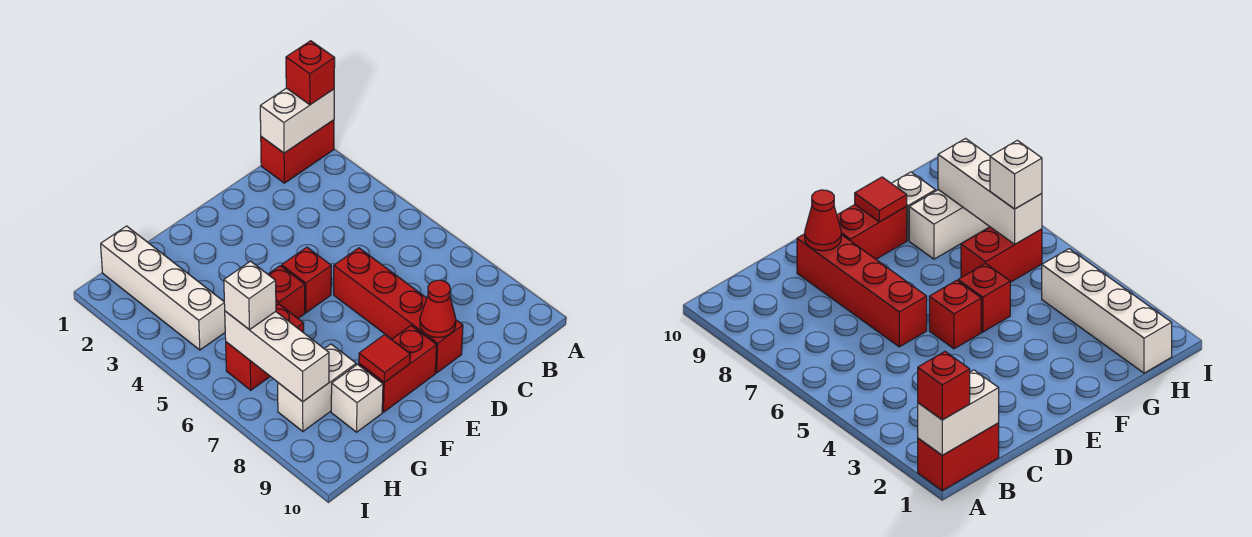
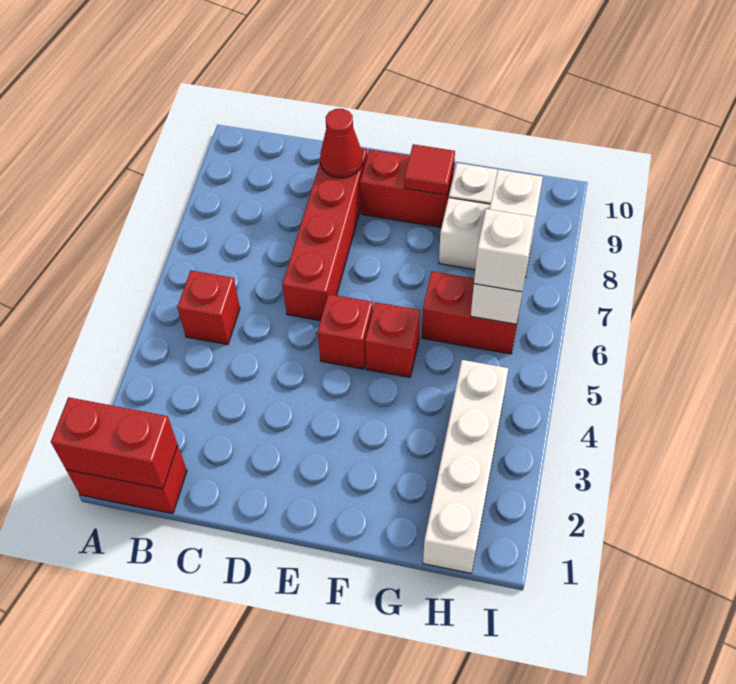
white brick A1:B1 level 2 -> red brick A1:B1 level 2
red brick A1 level 3 -> red brick B5 level 1

